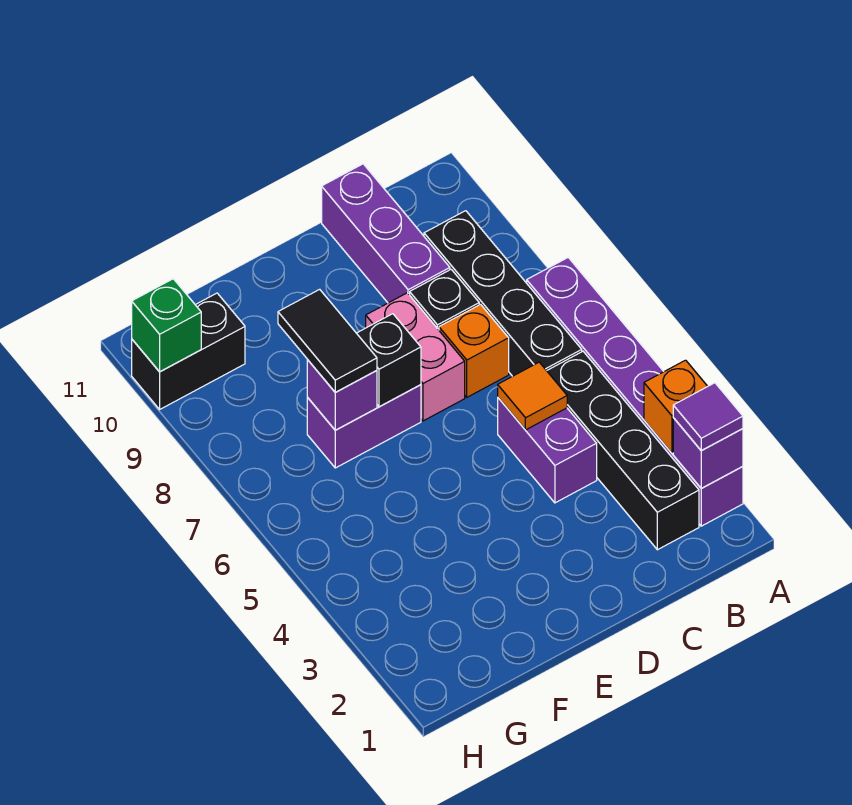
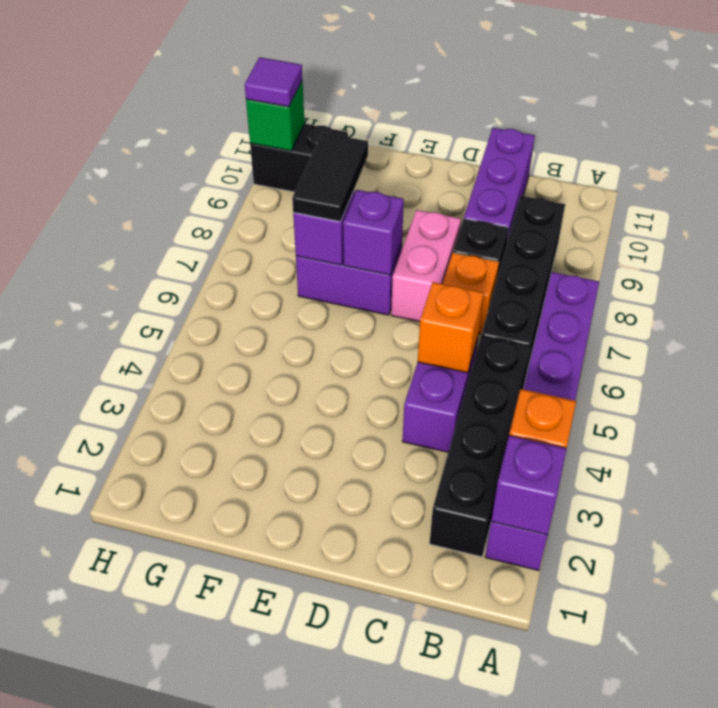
purple tile A2 level 3 -> purple tile H10 level 3
orange tile C5 level 2 -> orange brick C5 level 2
black brick E7 level 2 -> purple brick E7 level 2

